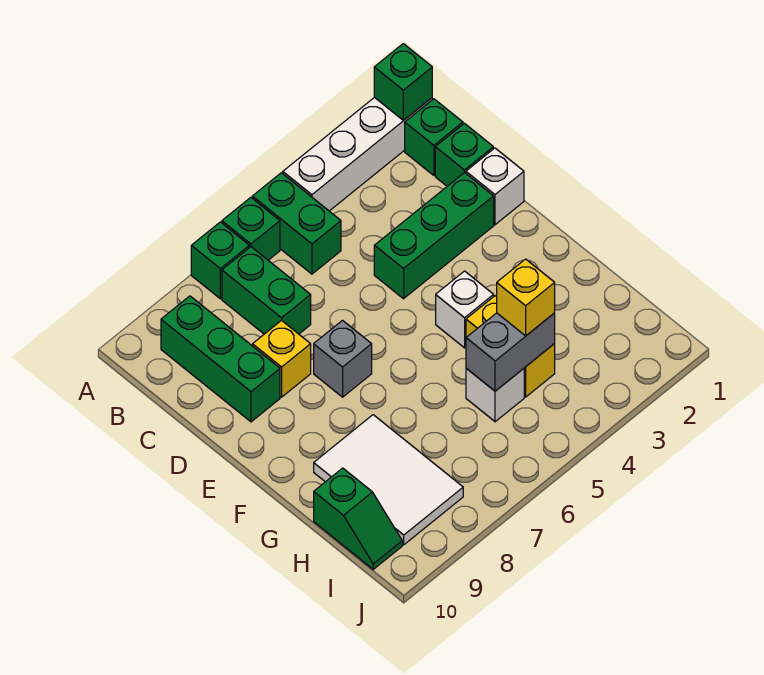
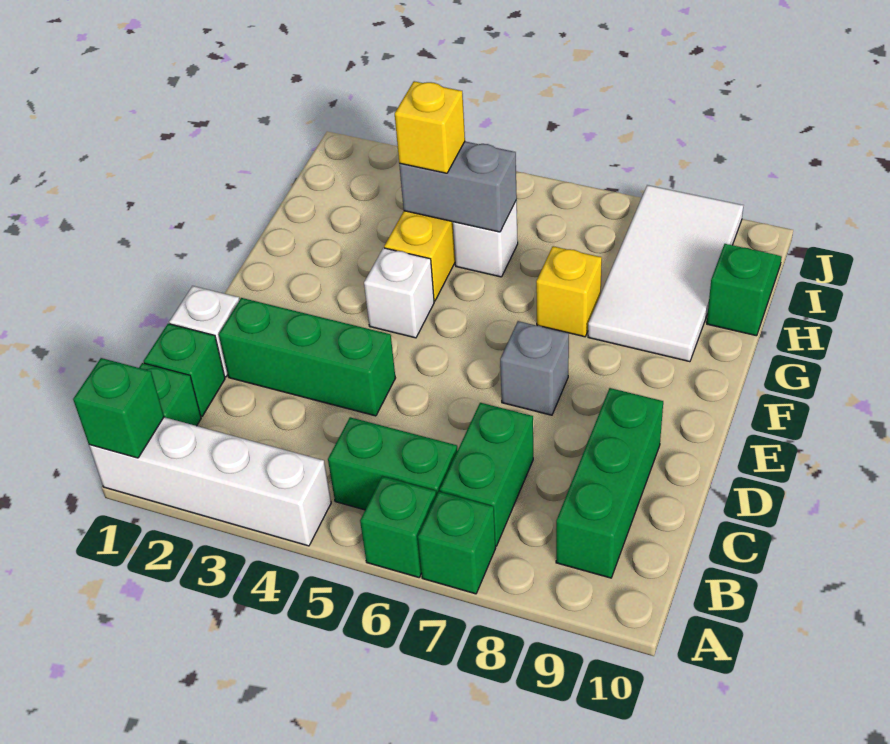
green brick A5:B5 level 1 -> green brick B5:B6 level 1
yellow brick D8 level 1 -> yellow brick G7 level 1
white tile G8:I9 level 1 -> white tile G8:J9 level 1

